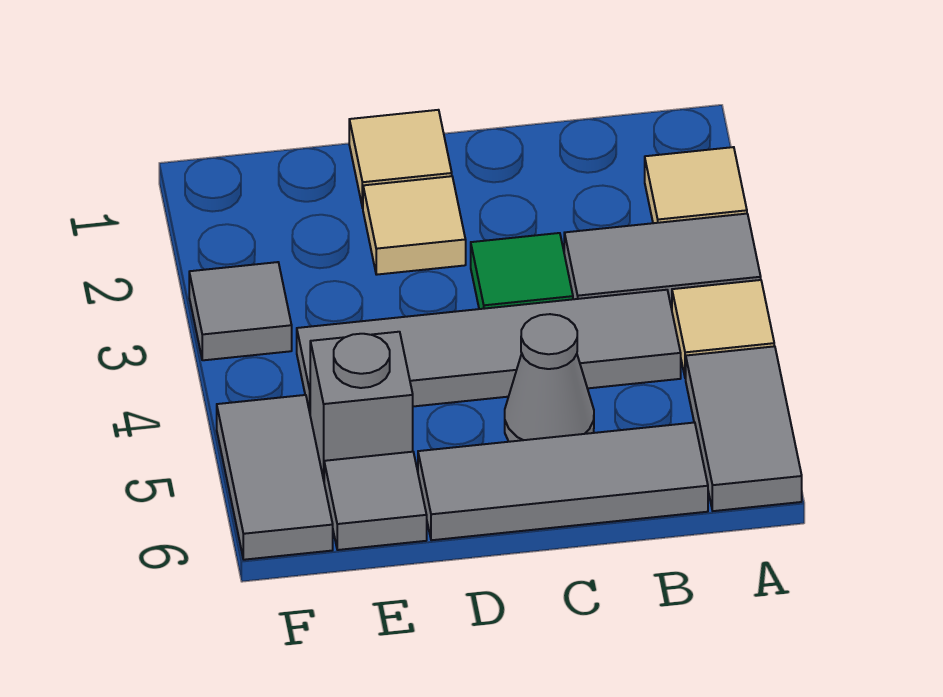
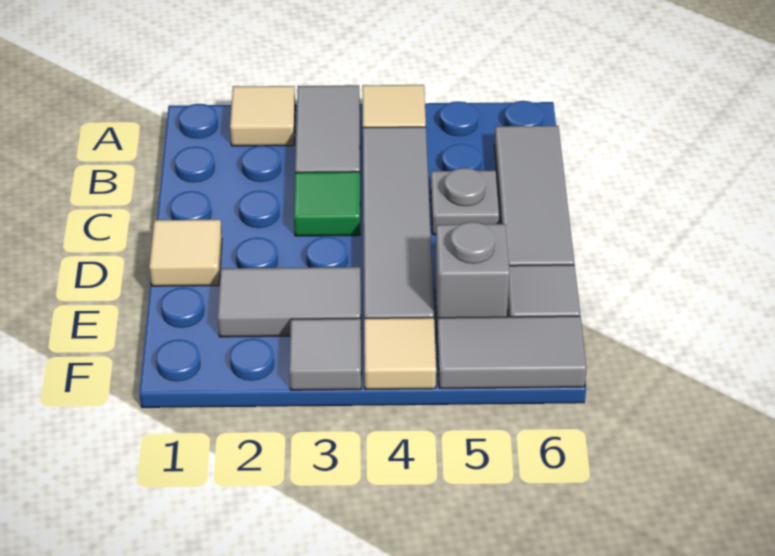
grey tile A5:A6 level 1 -> grey tile E2:E3 level 1
grey cone C5 level 1 -> grey plate C5 level 1
tan tile D2 level 1 -> tan tile F4 level 1

